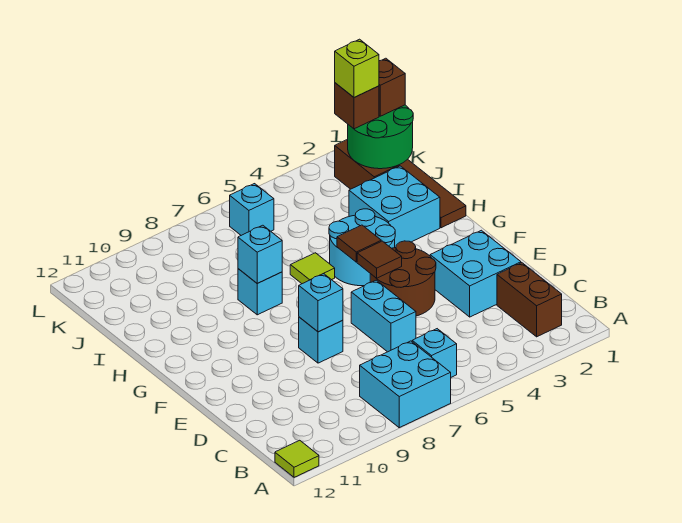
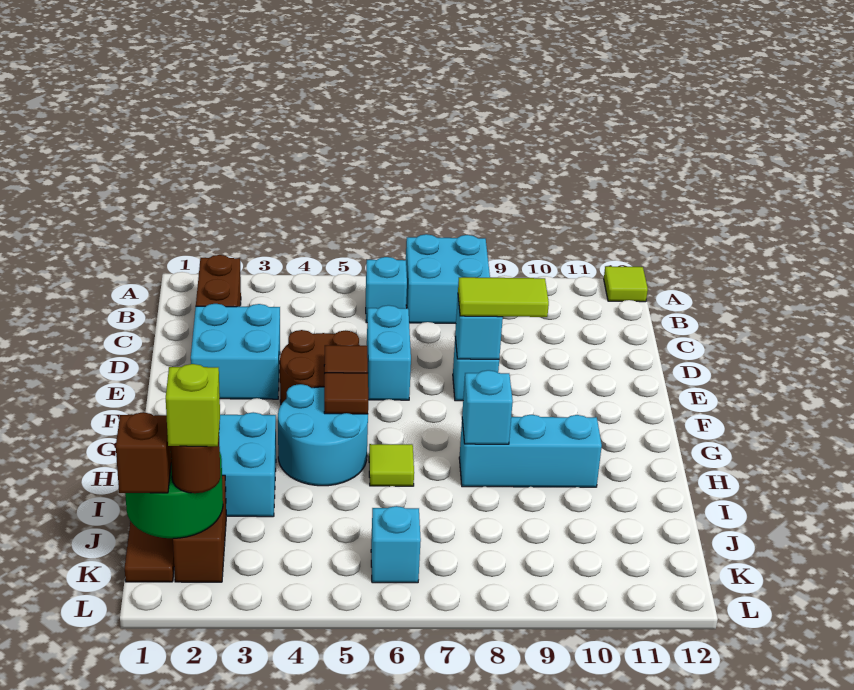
none -> lime tile E8:E9 level 3
cyan brick H8 level 1 -> cyan brick H8:H10 level 1
brown brick K2 level 3 -> brown round brick K2 level 3

